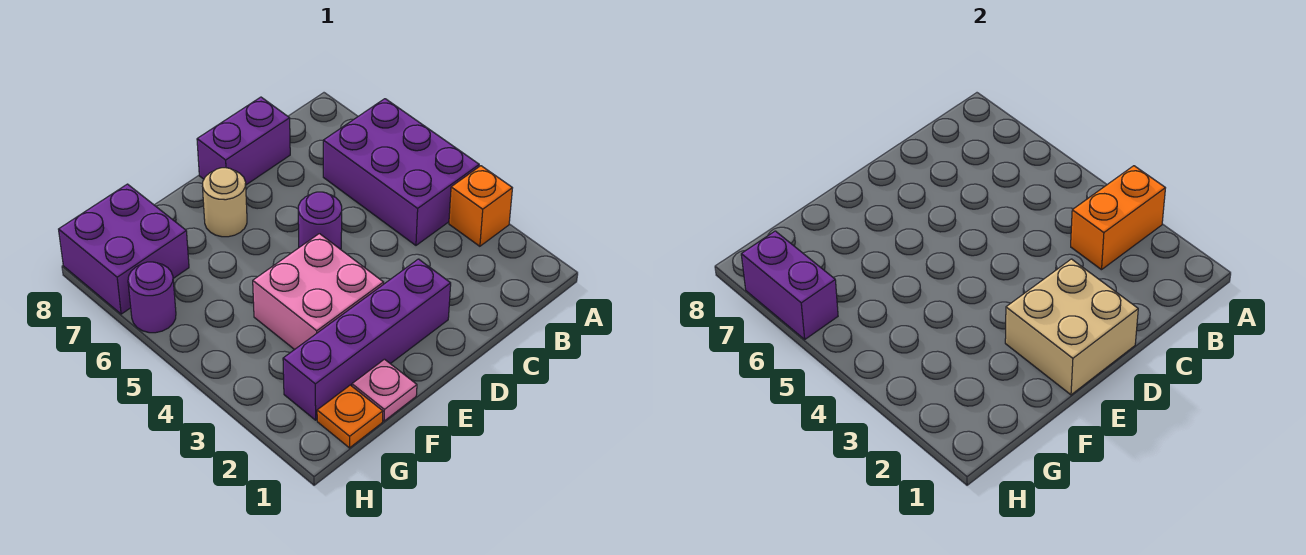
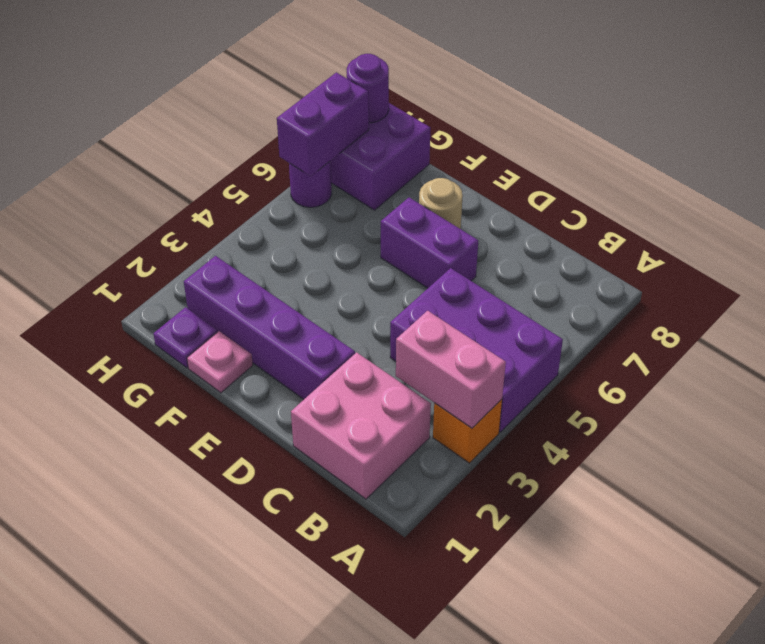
orange brick A3:B3 level 2 -> pink brick A3:B3 level 2
purple brick A4:B6 level 1 -> purple brick A4:C5 level 1
purple brick C8:D8 level 1 -> purple brick D6:E6 level 1
tan brick D1:E2 level 2 -> none
purple round brick D5 level 1 -> purple round brick H8 level 2
pink brick E3:F4 level 1 -> pink brick B1:C2 level 1
orange plate G1 level 1 -> purple plate G1 level 1

